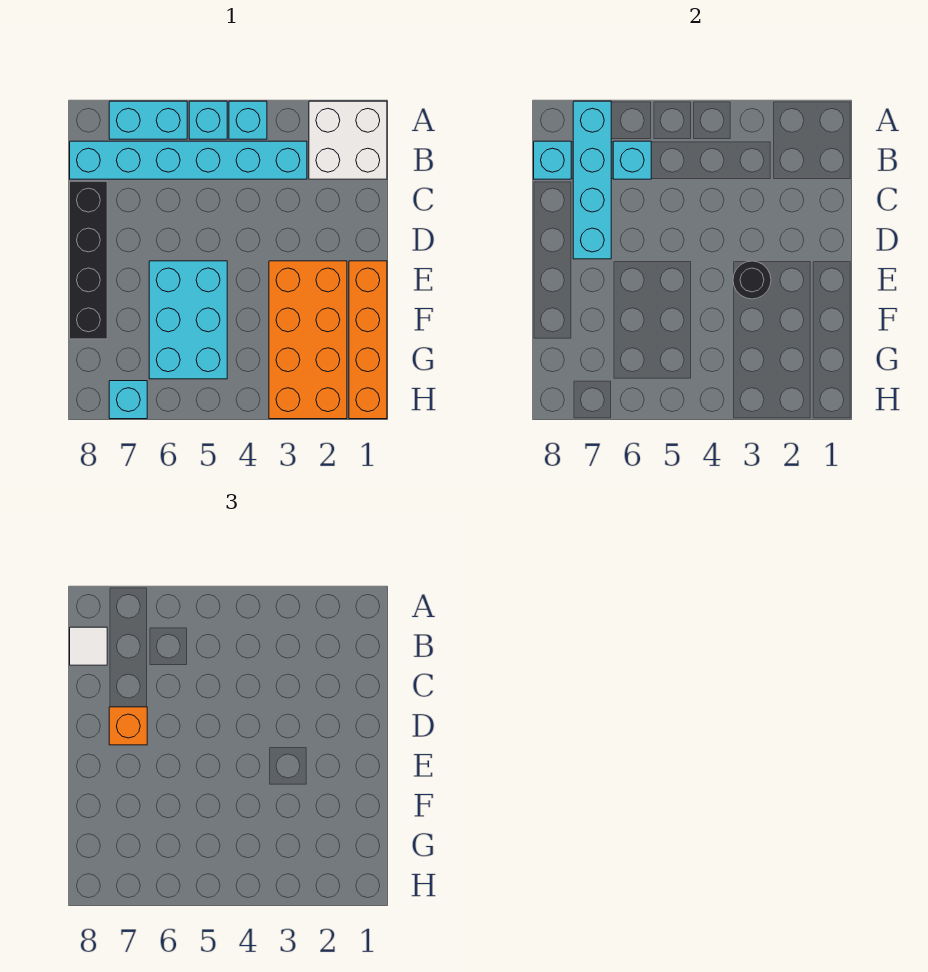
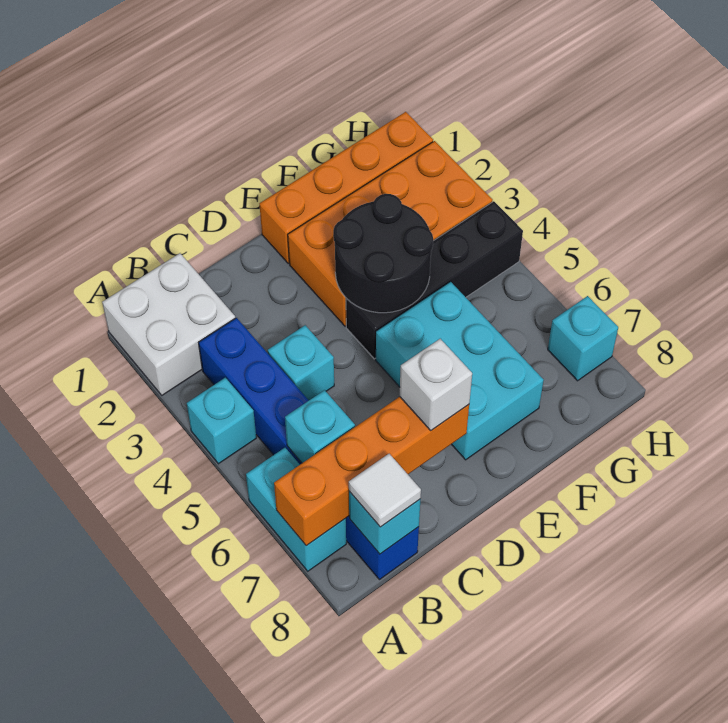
cyan brick A5 level 1 -> cyan brick C4 level 1
cyan brick A7:D7 level 2 -> orange brick A7:D7 level 2
cyan brick B3:B8 level 1 -> blue brick B3:B8 level 1
black brick C8:F8 level 1 -> black brick E4:H4 level 1
orange brick D7 level 3 -> white brick D7 level 3
black round brick E3 level 2 -> black round brick E3:F4 level 2
cyan brick E5:G6 level 1 -> cyan brick E5:F7 level 1

